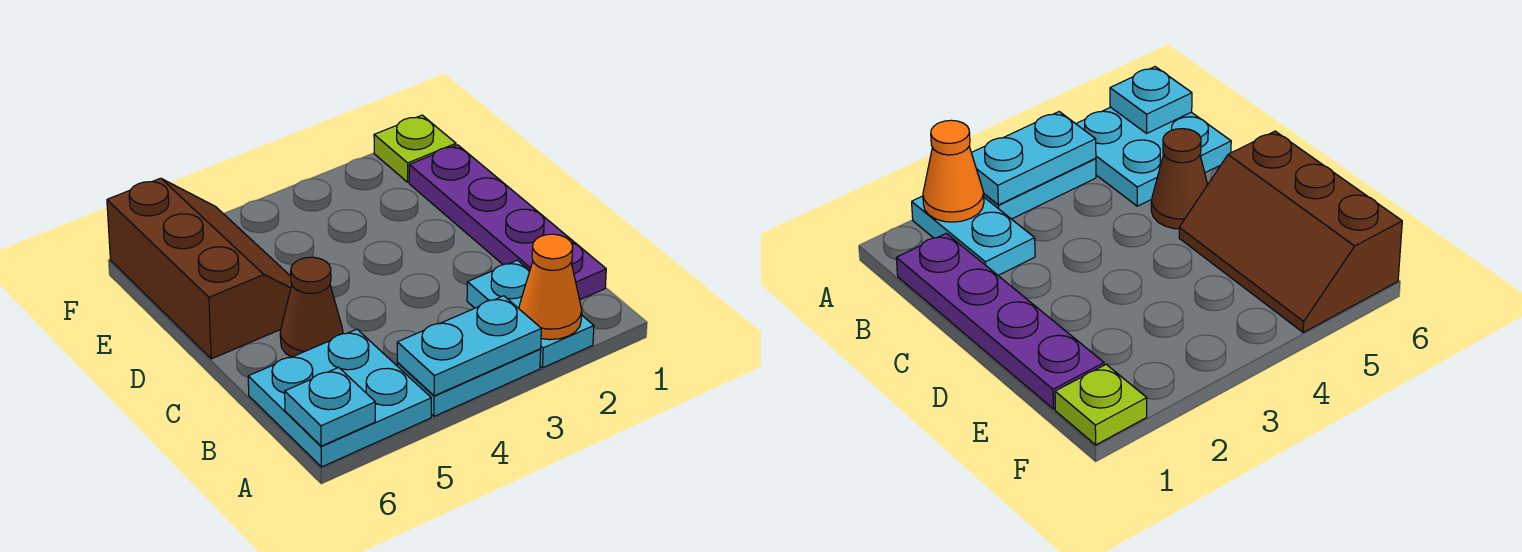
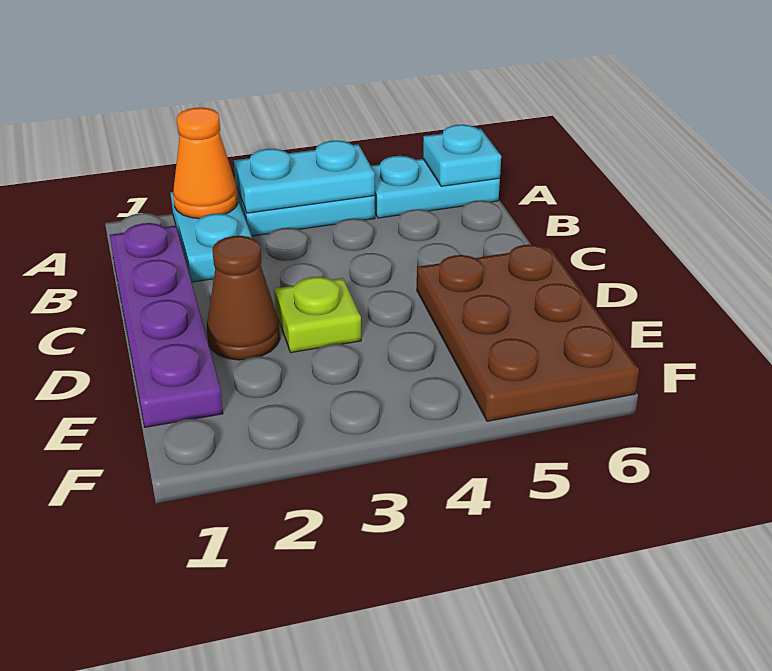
cyan plate A5:B6 level 1 -> cyan plate A5:A6 level 1
brown cone C5 level 1 -> brown cone D2 level 1
brown slope D5:F6 level 1 top 6 -> brown plate D5:F6 level 1
lime plate F1 level 1 -> lime plate D3 level 1

